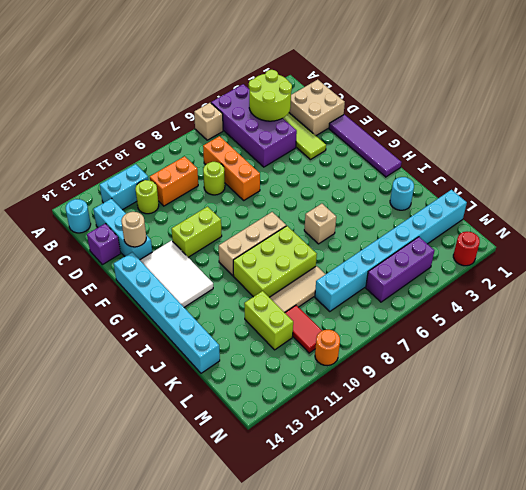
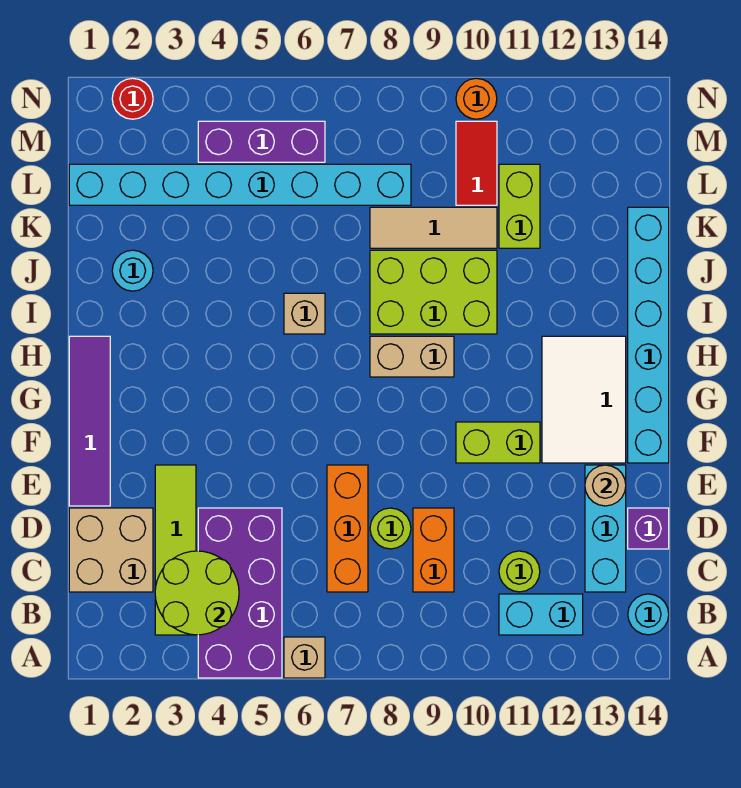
orange brick C9:C10 level 1 -> orange brick C9:D9 level 1
tan brick H8:H10 level 1 -> tan brick H8:H9 level 1

